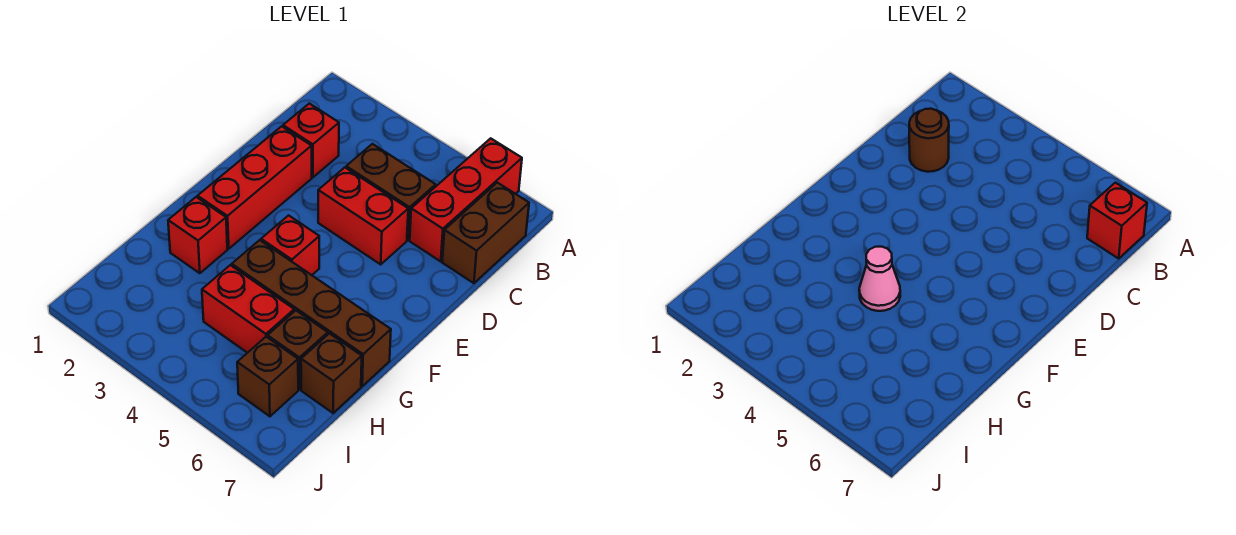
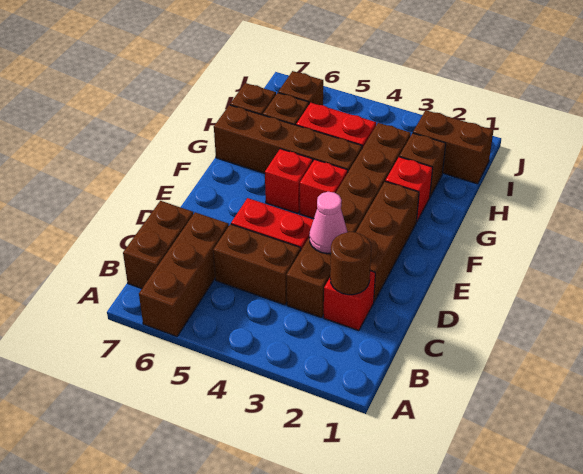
red brick A6:C6 level 1 -> brown brick A6:C6 level 1
red brick B7 level 2 -> red brick F5 level 1
none -> brown brick C3:H3 level 1
red brick D2:F2 level 1 -> brown brick D2:F2 level 1
pink cone G4 level 2 -> pink cone D3 level 2
none -> brown brick H2 level 1
none -> brown brick I1:I2 level 1

